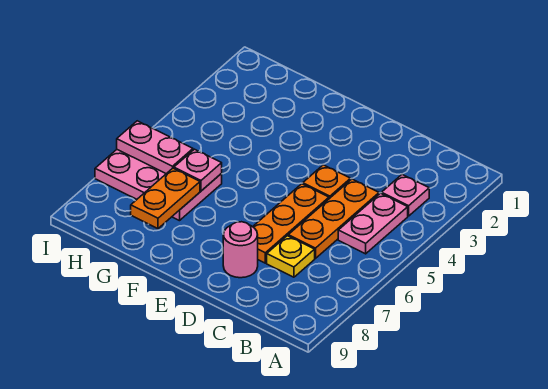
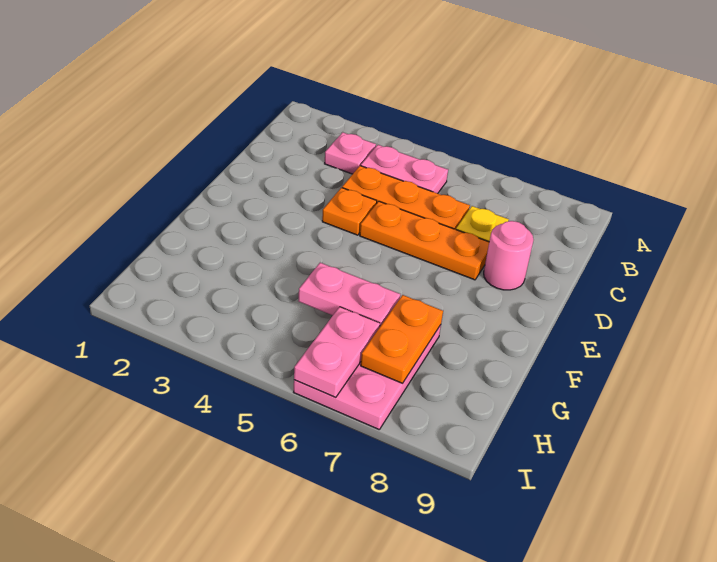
pink plate G6 level 2 -> pink plate G5:G6 level 2
orange plate G7:G8 level 2 -> orange plate G7:H7 level 2

